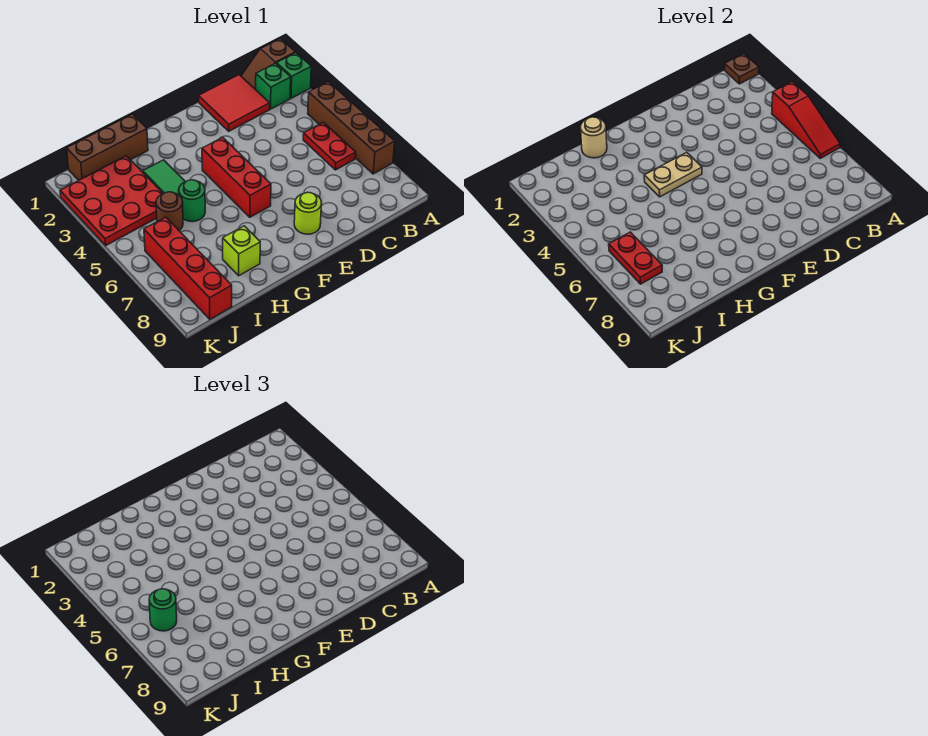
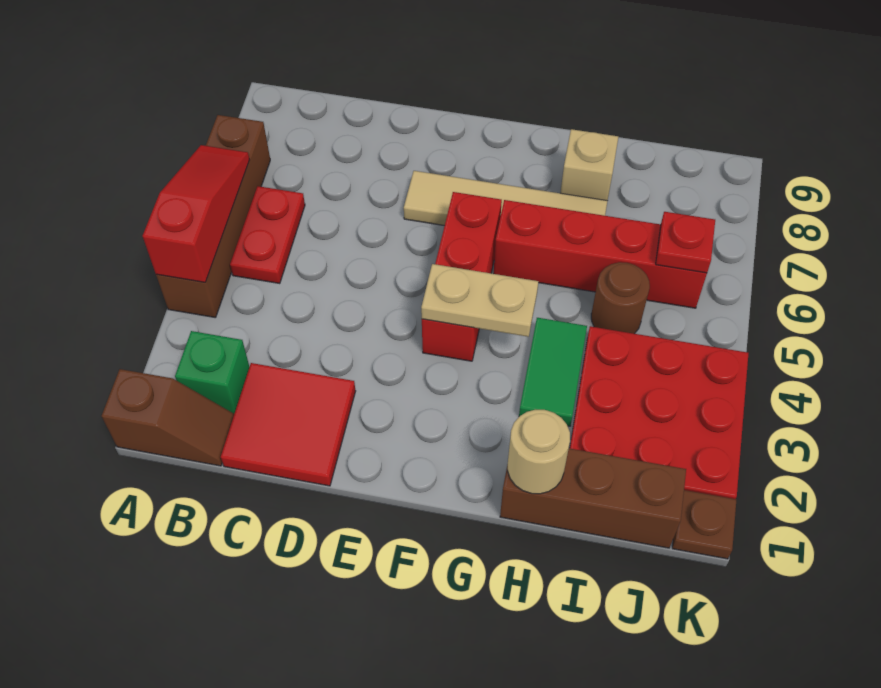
brown plate A1 level 2 -> brown plate K1 level 1
green brick A2 level 1 -> none
none -> tan tile E7:H7 level 1
lime round brick E8 level 1 -> none
green round brick H5 level 1 -> none
lime brick H8 level 1 -> tan brick H8 level 1
red brick J6:J9 level 1 -> red brick G6:J6 level 1
red plate J6:J7 level 2 -> red plate J6 level 2
green round brick J6 level 3 -> none

